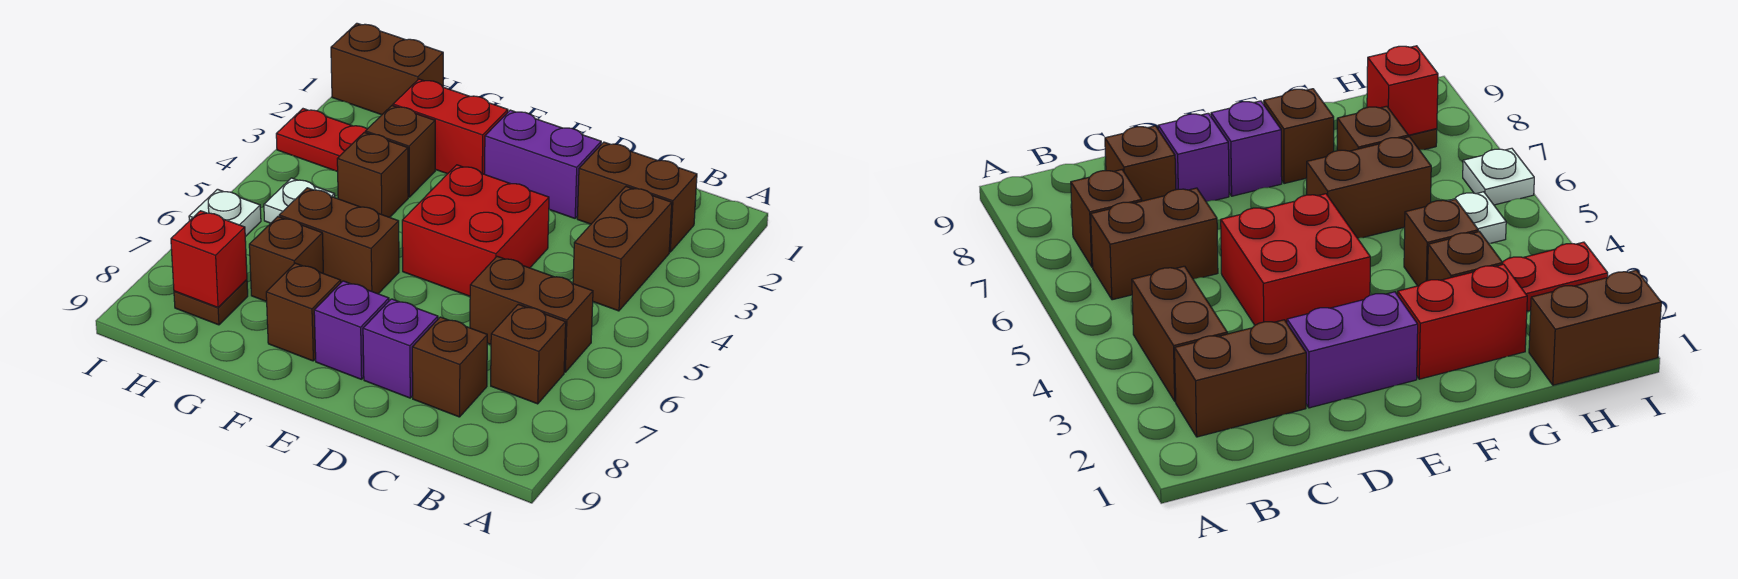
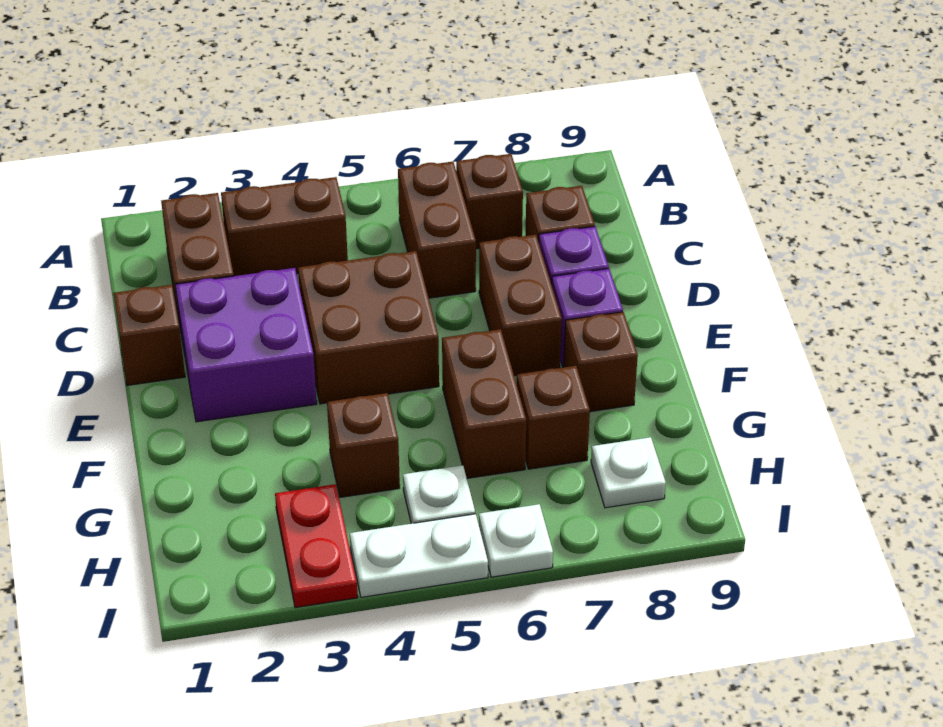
purple brick D2:E2 level 1 -> purple brick D2:E3 level 1
red brick D4:E5 level 1 -> brown brick D4:E5 level 1
red brick F2:G2 level 1 -> none
brown brick G3 level 1 -> brown brick D1 level 1
brown brick H1:I1 level 1 -> brown brick D7:E7 level 1
brown plate H8 level 1 -> white plate H8 level 1
red brick H8 level 2 -> none
none -> white plate I4:I5 level 1

